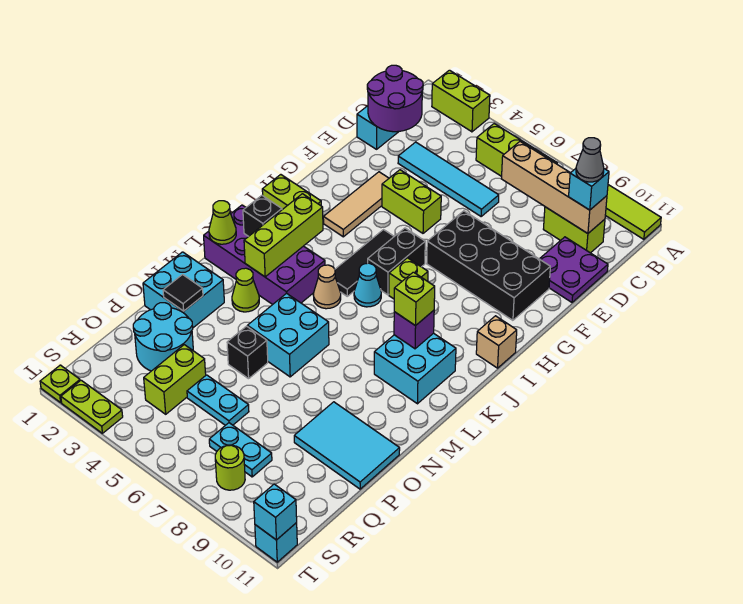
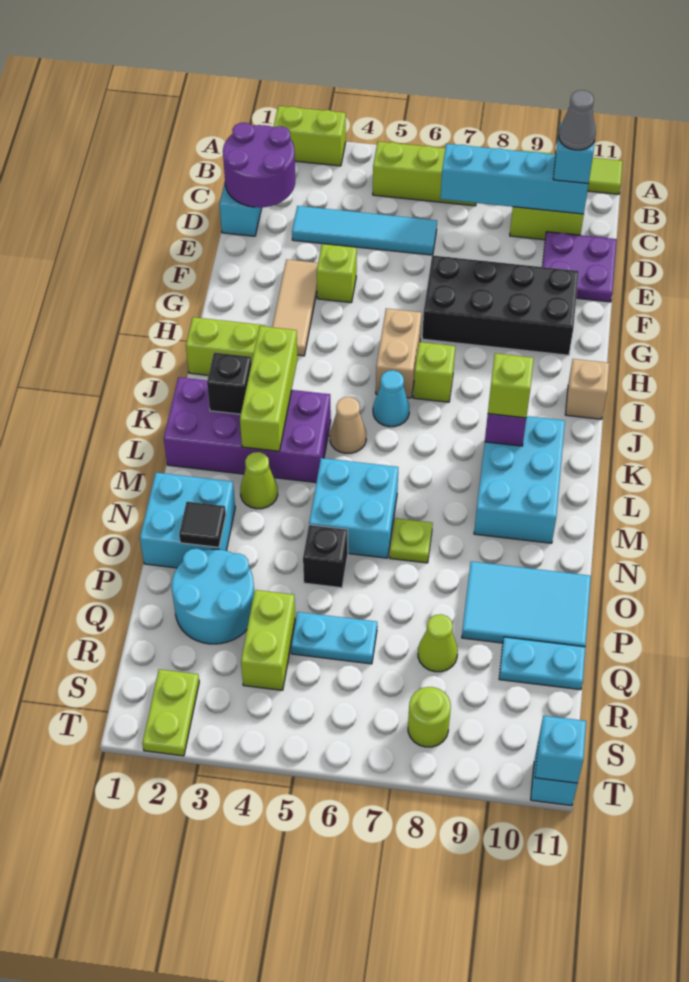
tan brick C7:C10 level 2 -> cyan brick C7:C10 level 2
lime brick F4:F5 level 1 -> lime brick F4 level 1
black tile H5:J5 level 1 -> none
black brick H6:I6 level 1 -> tan brick H6:I6 level 1
cyan brick K9:L10 level 1 -> cyan brick K9:M10 level 1
lime cone L1 level 2 -> lime cone Q8 level 1
cyan plate R7:R8 level 1 -> cyan plate Q10:Q11 level 1
lime plate T1 level 1 -> lime plate N7 level 1
lime plate T2:T3 level 1 -> lime plate S2:T2 level 1

